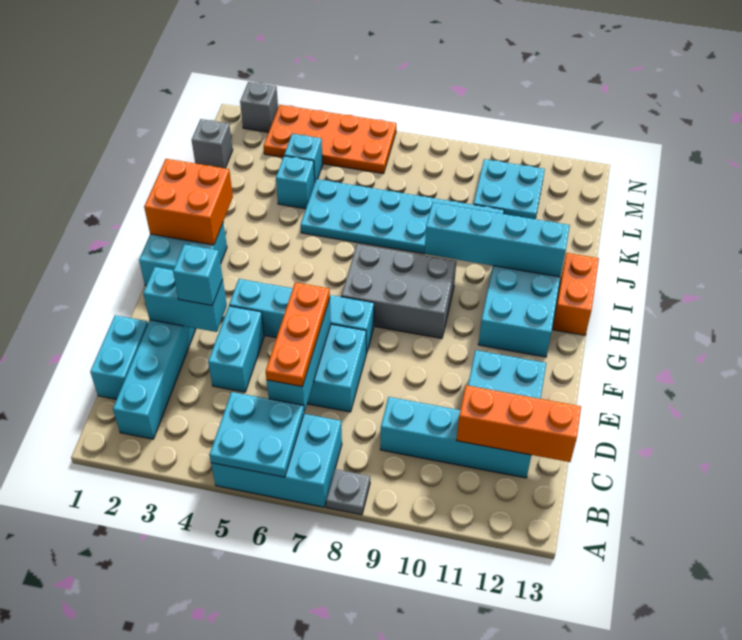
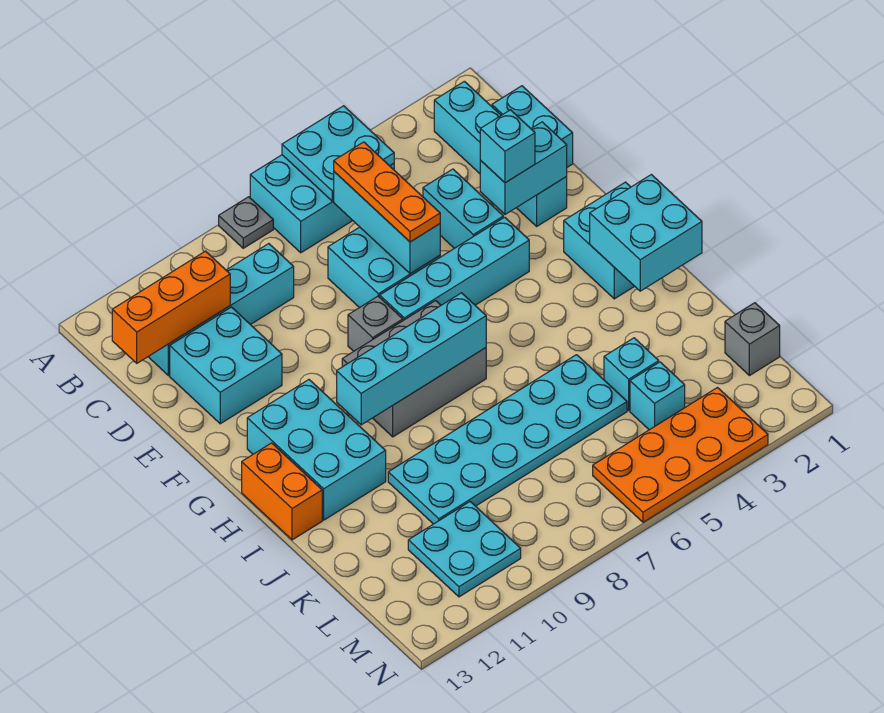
orange brick H1:I2 level 2 -> cyan brick H1:I2 level 2
cyan brick I9:I12 level 2 -> cyan brick H7:H10 level 2
grey brick N2 level 1 -> grey brick F8 level 1

